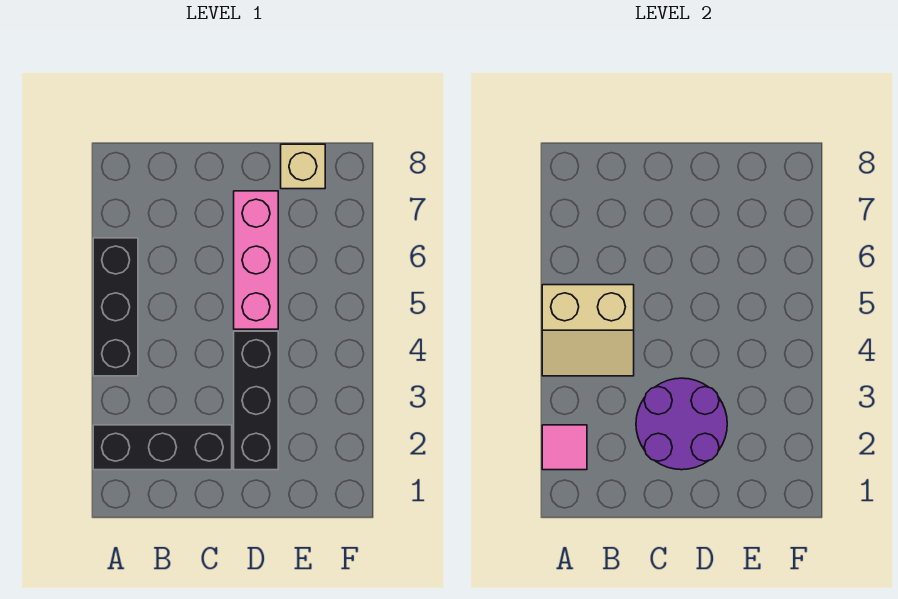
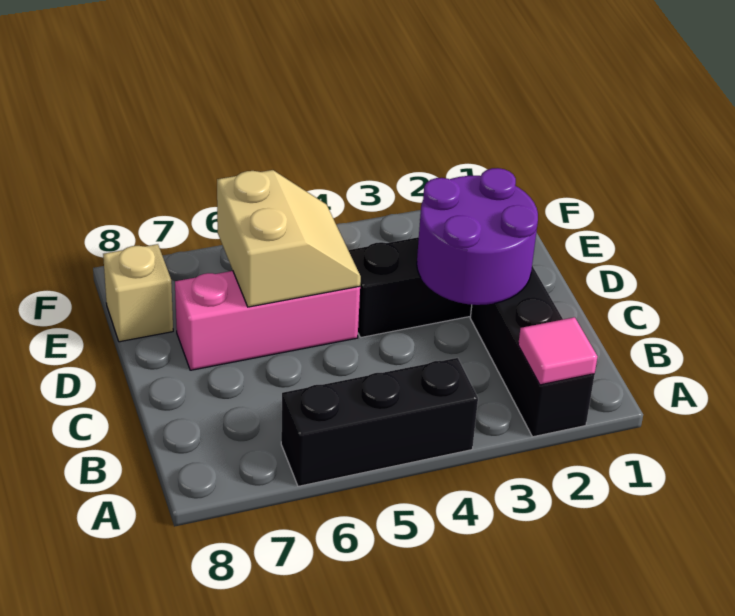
tan slope A4:B5 level 2 top 5 -> tan slope D5:E6 level 2 top 6

